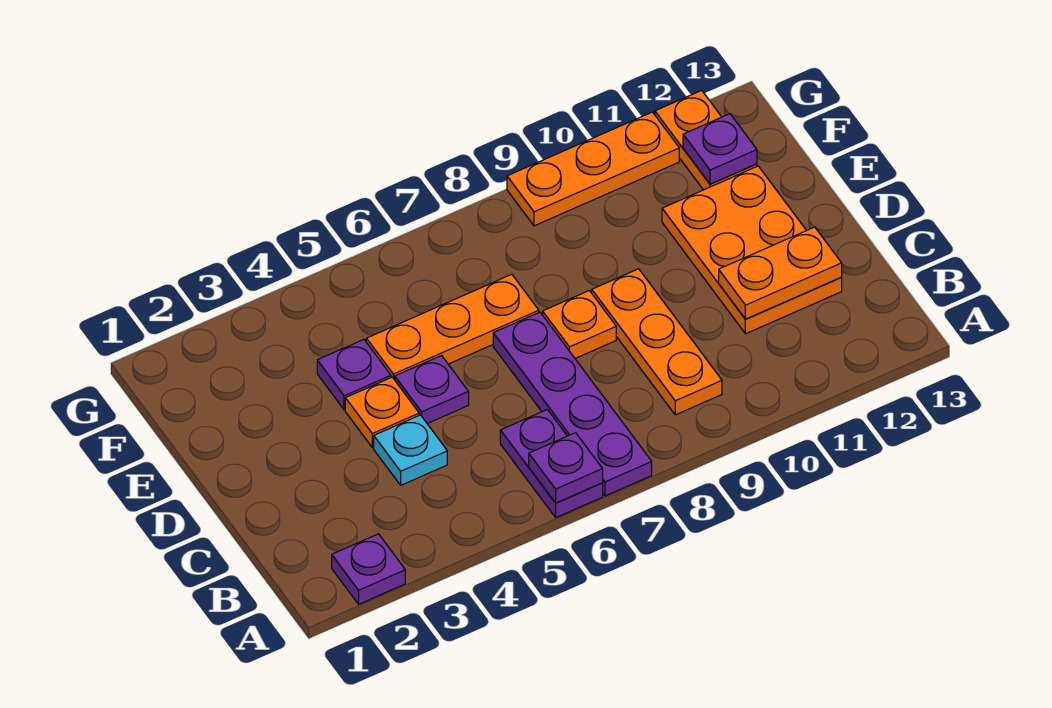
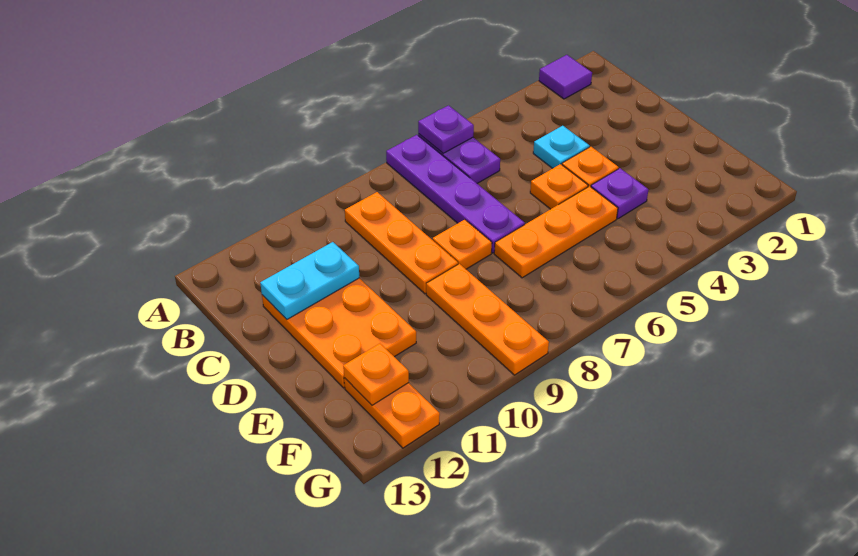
purple plate A2 level 1 -> purple tile A2 level 1
orange plate C11:C12 level 2 -> cyan plate C11:C12 level 2
purple plate D5 level 1 -> orange plate D5 level 1
purple plate F12 level 2 -> orange plate F12 level 2
orange plate G9:G11 level 1 -> orange plate E9:G9 level 1

